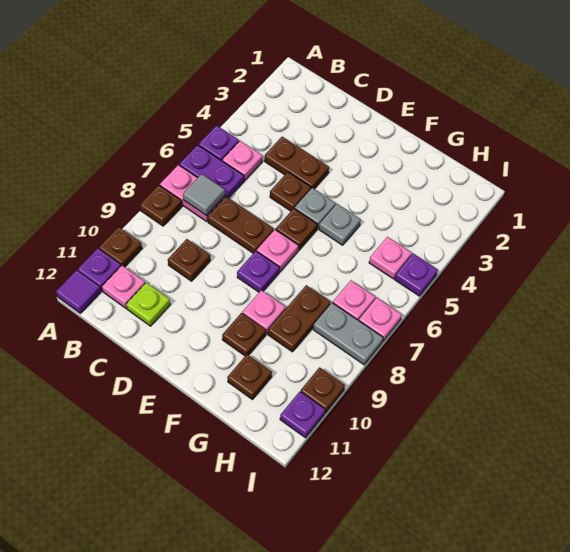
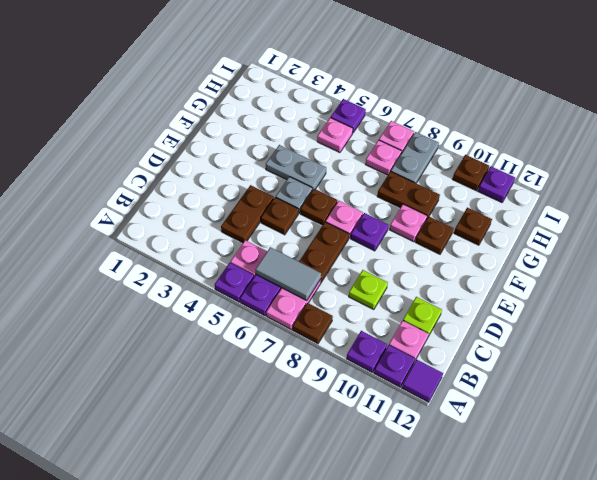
brown plate A10 level 1 -> purple plate A10 level 1
grey tile B7 level 2 -> grey tile B6:B7 level 2
brown plate C9 level 1 -> lime plate C9 level 1
grey plate F5 level 1 -> grey plate F4:F5 level 1

